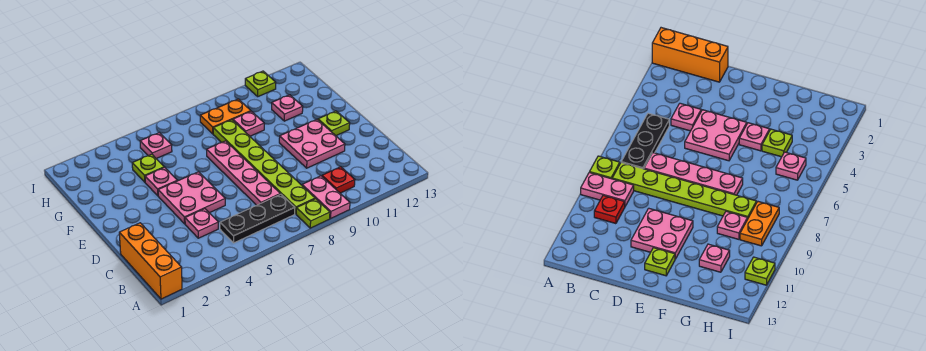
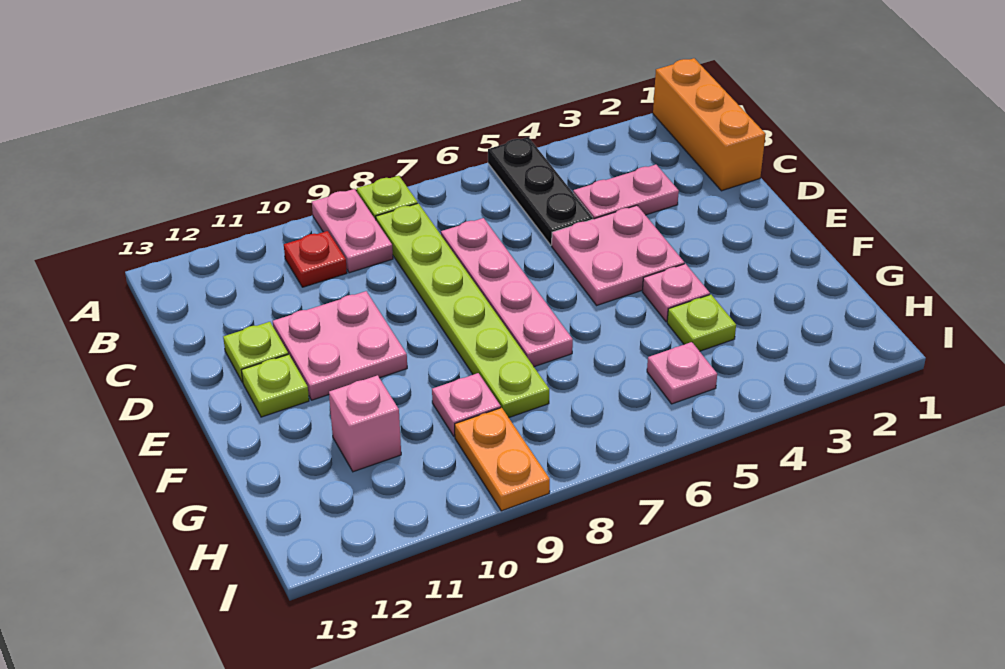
black plate B5:B7 level 1 -> black plate A5:C5 level 1
pink plate C4 level 1 -> pink plate C3:C4 level 1
pink plate G11 level 1 -> pink brick G11 level 1
orange plate H8:H9 level 1 -> orange plate H9:I9 level 1
lime plate I11 level 1 -> lime plate D12 level 1

